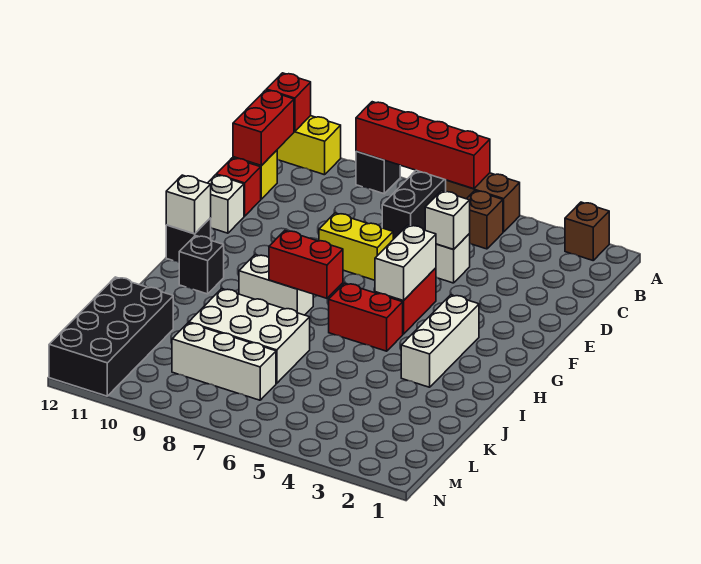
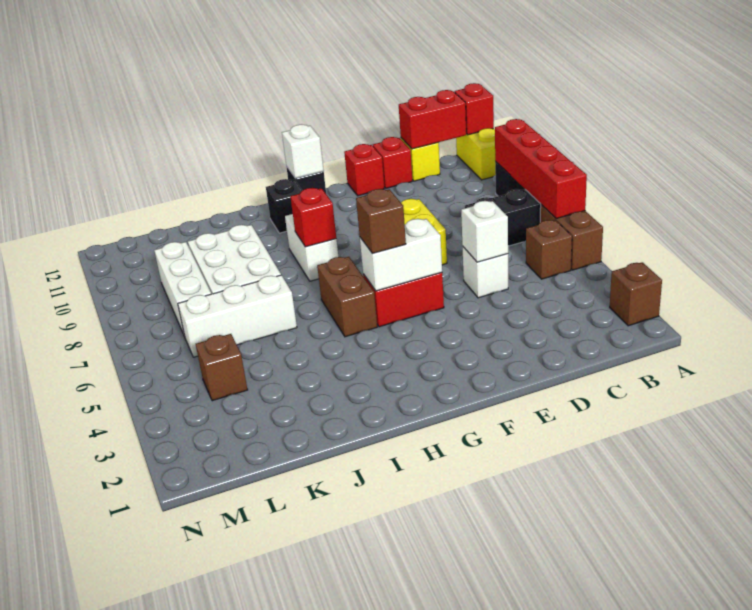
white brick E12 level 1 -> red brick E12 level 1
white brick G3:I3 level 1 -> white brick J6:L6 level 1
none -> brown brick G5 level 3
red brick H5:H6 level 1 -> brown brick H5:H6 level 1
red brick H7:H8 level 2 -> red brick H8 level 2
black brick K11:N12 level 1 -> none
none -> brown brick L4 level 1

